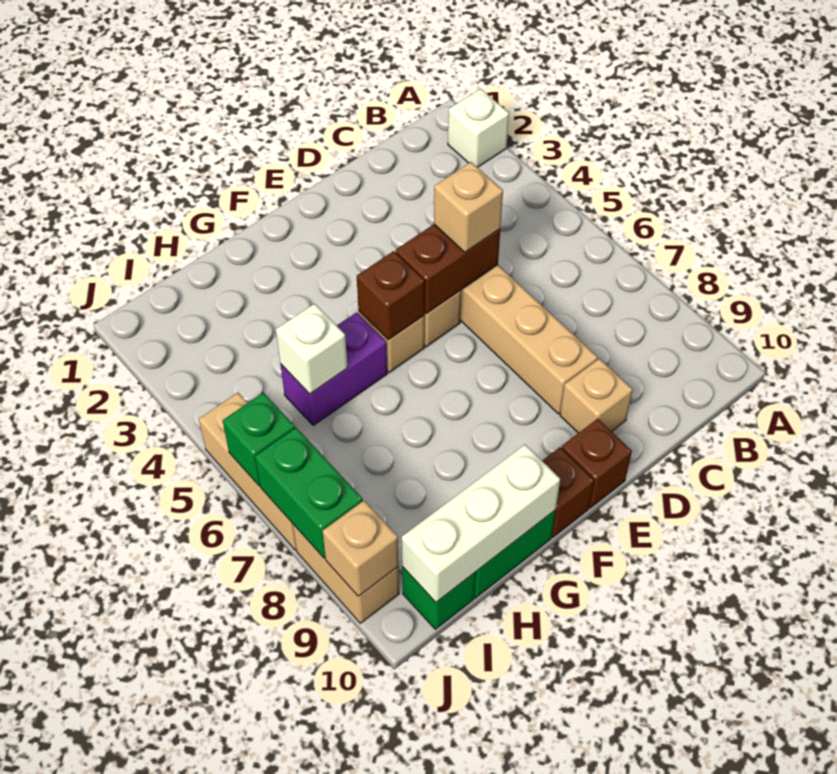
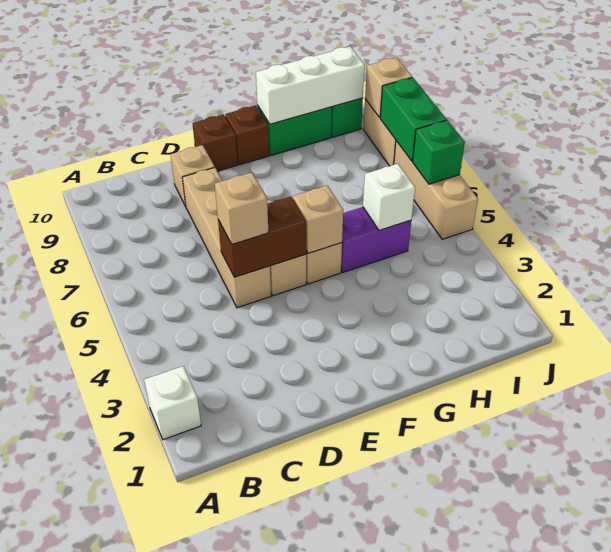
brown brick F5 level 2 -> tan brick F5 level 2

